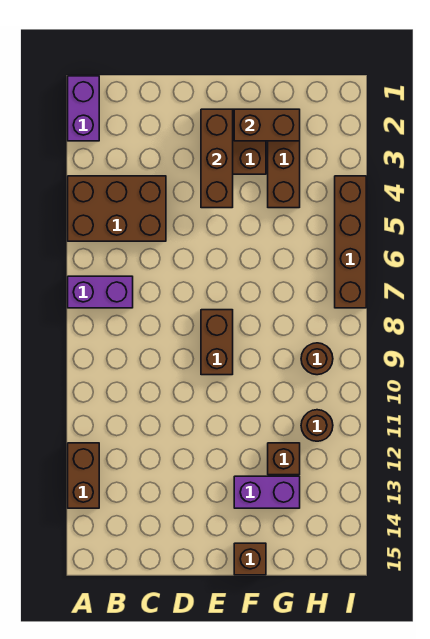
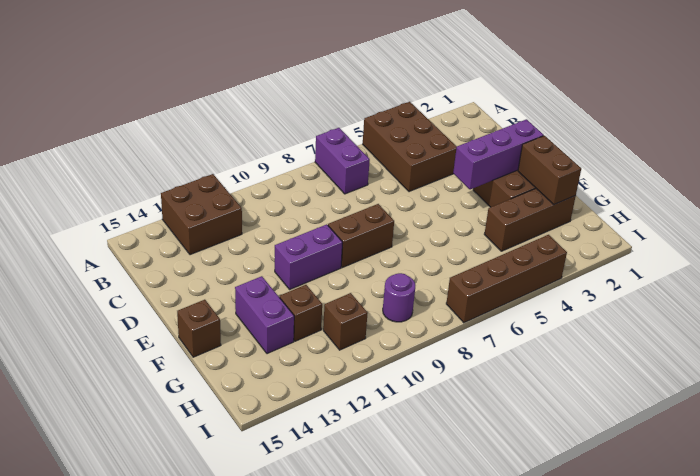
purple brick A1:A2 level 1 -> purple brick E10:E11 level 1
brown brick A12:A13 level 1 -> brown brick A12:B13 level 1
brown brick E2:E4 level 2 -> purple brick E2:E4 level 2
brown round brick H9 level 1 -> purple round brick H9 level 1
brown round brick H11 level 1 -> brown brick H11 level 1

